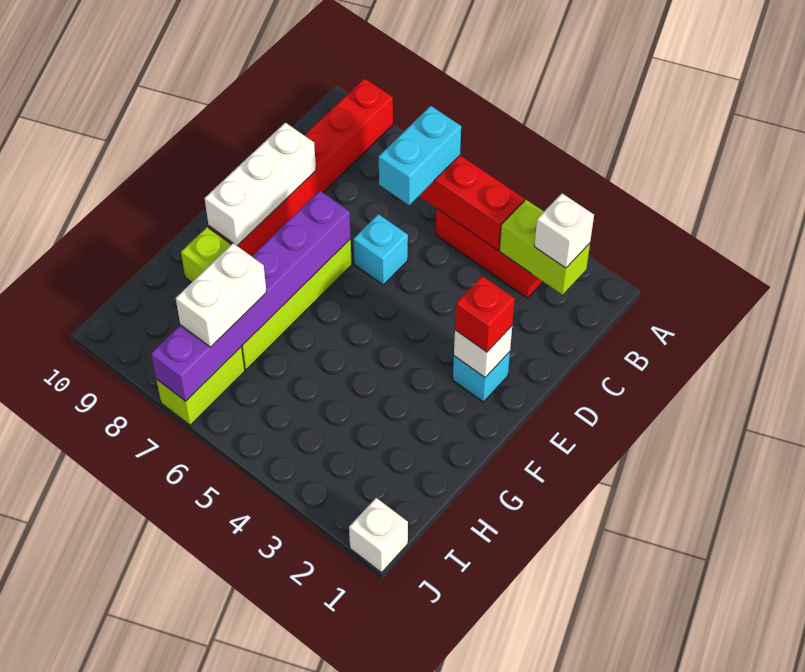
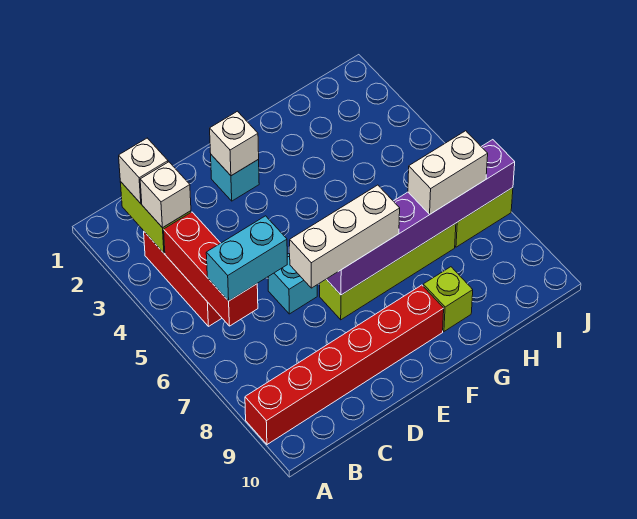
white brick D9:F9 level 2 -> white brick D7:F7 level 3
red brick E2 level 3 -> none
white brick J1 level 1 -> white brick B3 level 3

